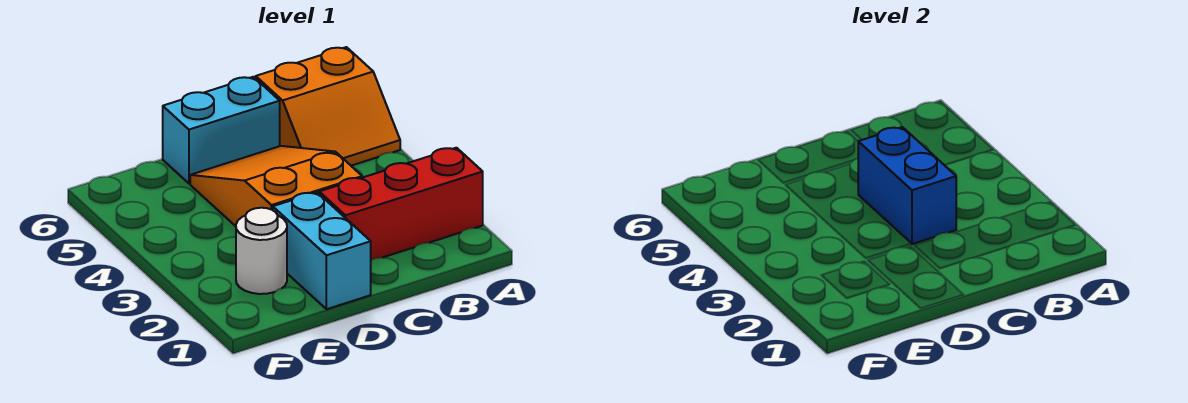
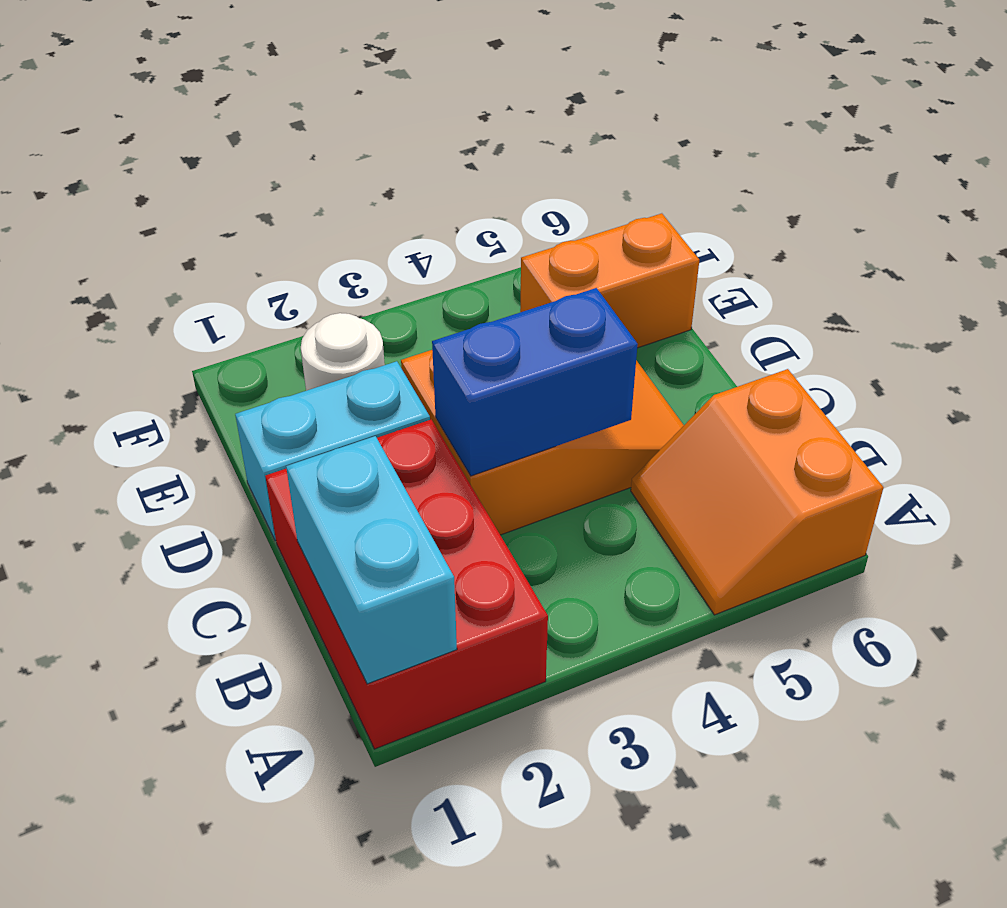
red brick A2:C2 level 1 -> red brick A1:C2 level 1
cyan brick C6:D6 level 1 -> cyan brick A1:B1 level 2
none -> orange brick E5:E6 level 1

